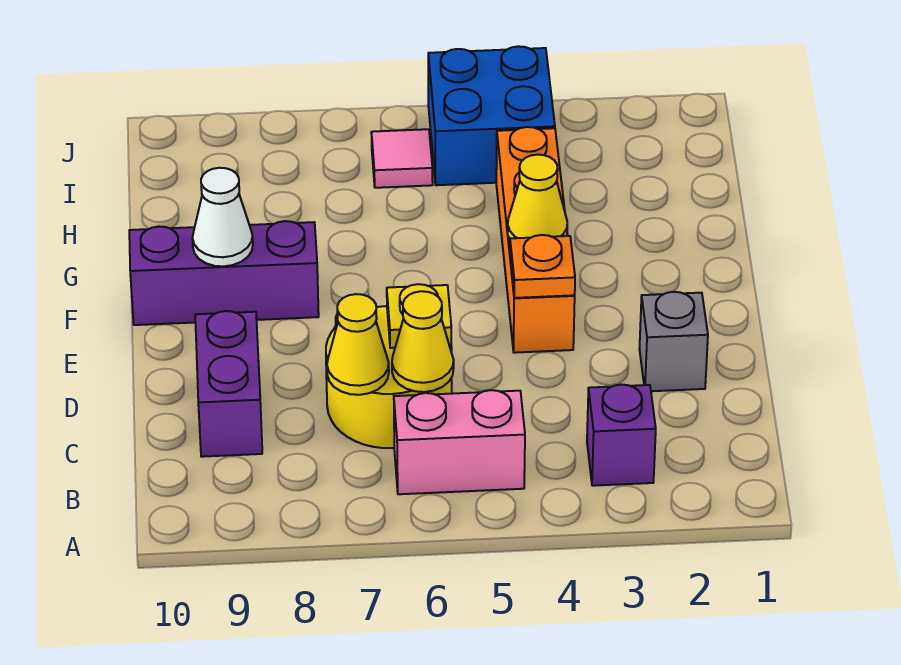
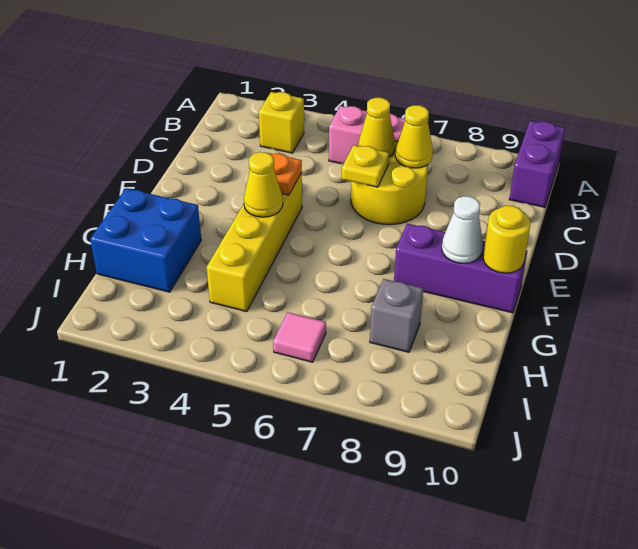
purple brick B3 level 1 -> yellow brick B3 level 1
purple brick C9:D9 level 1 -> purple brick A10:B10 level 1
grey brick D2 level 1 -> grey brick H8 level 1
orange brick E4:H4 level 1 -> yellow brick E4:H4 level 1
none -> yellow round brick F10 level 2
blue brick I4:J5 level 1 -> blue brick G1:H2 level 1

